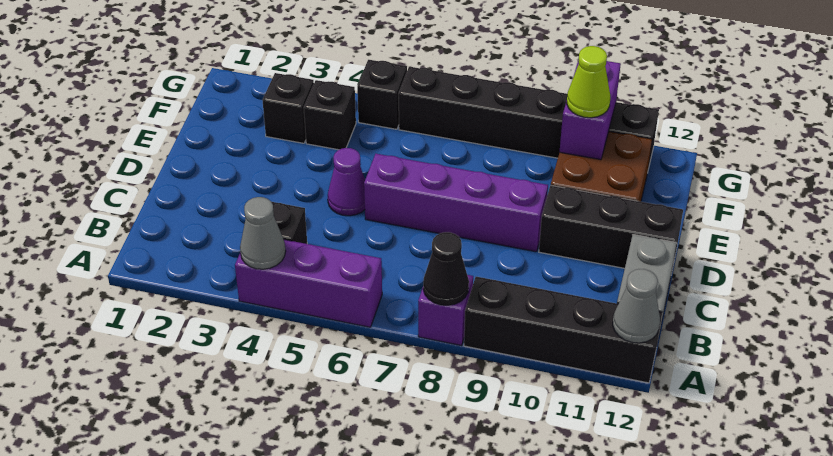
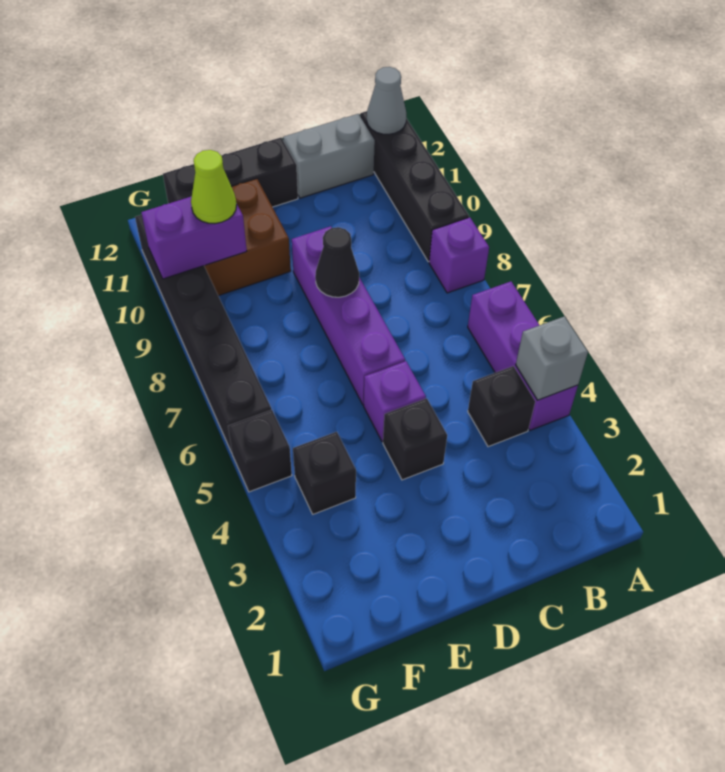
grey cone A4 level 2 -> grey brick A4 level 2
black cone A8 level 2 -> black cone D8 level 2
purple cone D5 level 1 -> purple brick D5 level 1
black brick D10:D12 level 1 -> black brick D12:F12 level 1
black brick F3 level 1 -> black brick D4 level 1

